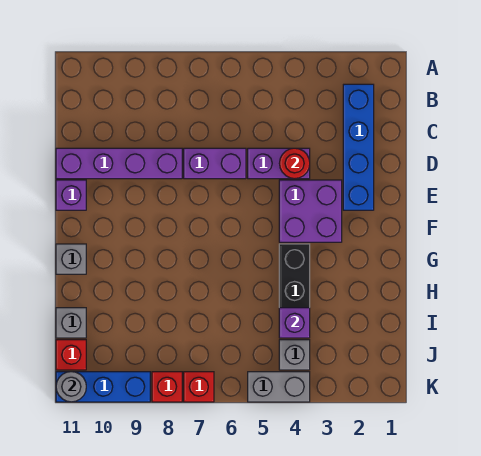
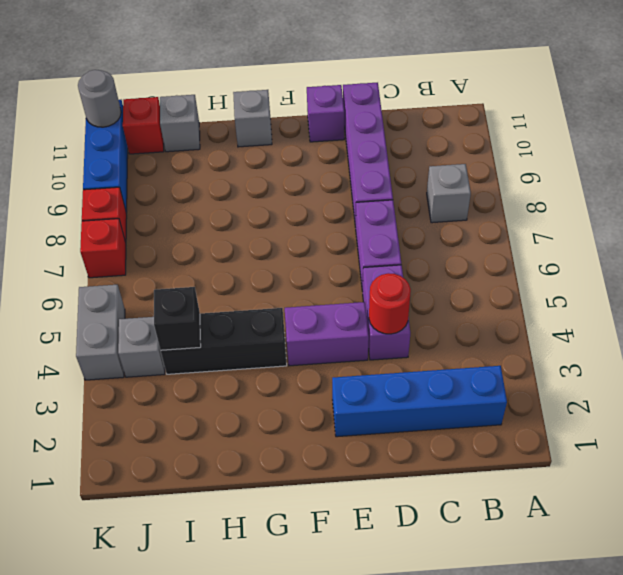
none -> grey brick B8 level 1
purple brick E3:F4 level 1 -> purple brick E4:F4 level 1
purple brick I4 level 2 -> black brick I4 level 2

